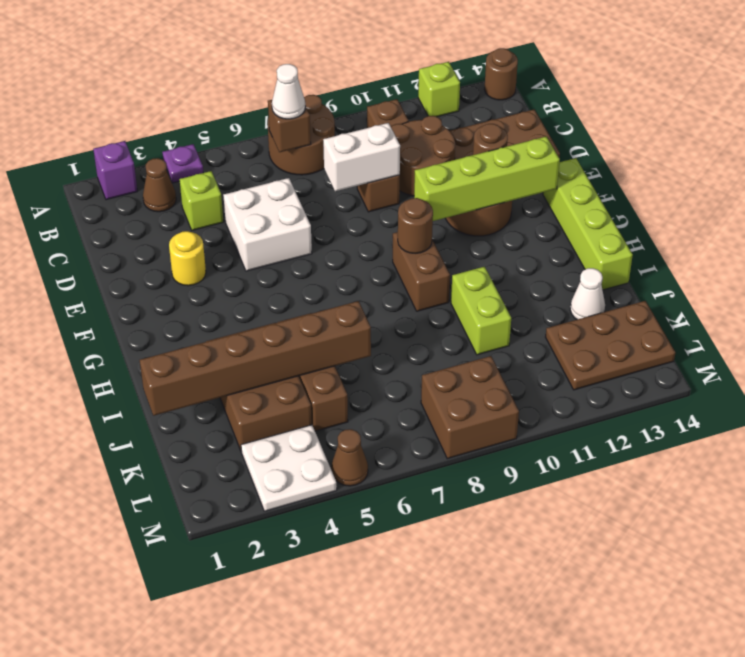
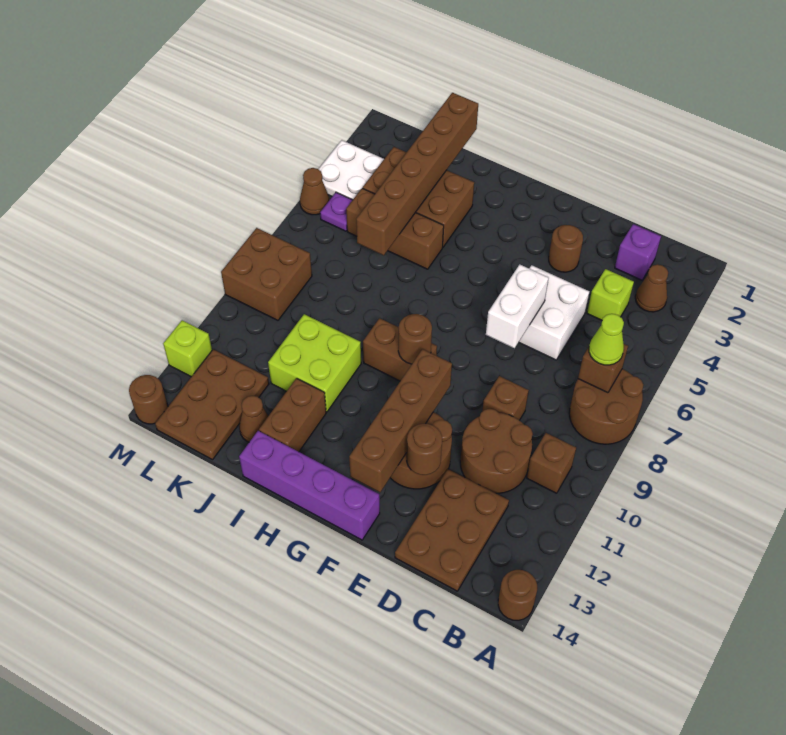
purple brick A2 level 1 -> purple brick C2 level 1
purple plate A4 level 1 -> purple plate L5 level 1
lime brick A12 level 1 -> lime brick M12 level 1
white cone B7 level 3 -> lime cone B7 level 3
white brick D8:D9 level 2 -> white brick E6:E7 level 2
yellow round brick E3 level 1 -> brown round brick E3 level 1
lime brick F10:F13 level 2 -> brown brick F10:F13 level 2
lime brick F14:I14 level 1 -> purple brick F14:I14 level 1
lime brick I10:J10 level 1 -> lime brick I10:J11 level 1
none -> brown brick I12:I13 level 1
white cone J13 level 1 -> brown cone J13 level 1
none -> brown round brick M14 level 1

